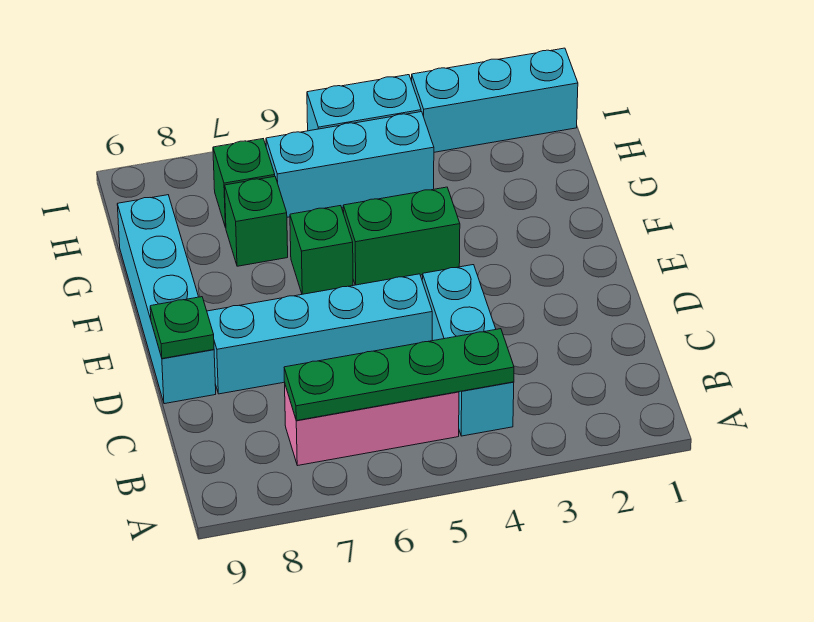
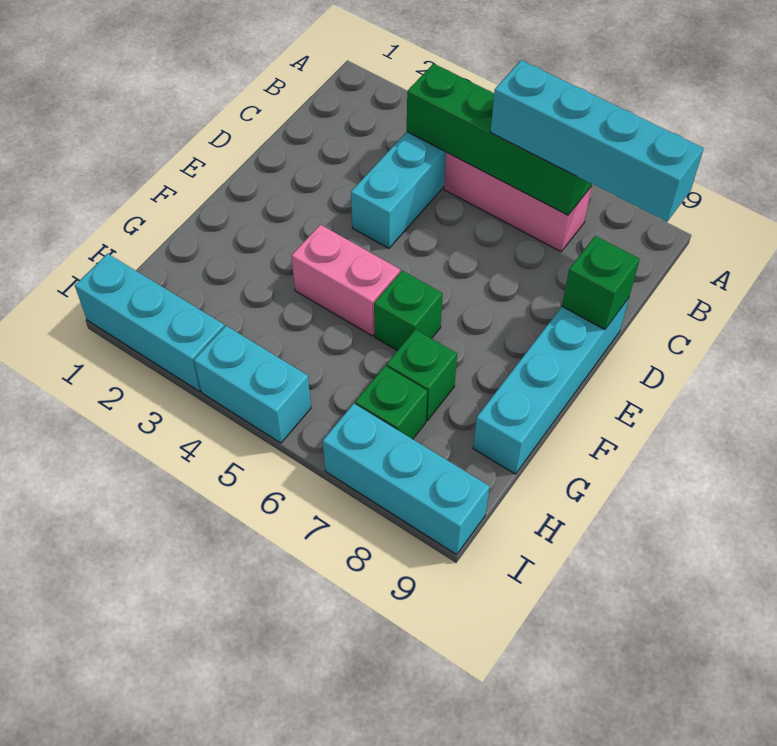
green plate B4:B7 level 2 -> green brick B4:B7 level 2
cyan brick D5:D8 level 1 -> cyan brick B6:B9 level 3
green plate D9 level 2 -> green brick D9 level 2
green brick F4:F5 level 1 -> pink brick F4:F5 level 1
cyan brick H4:H6 level 1 -> cyan brick I7:I9 level 1

